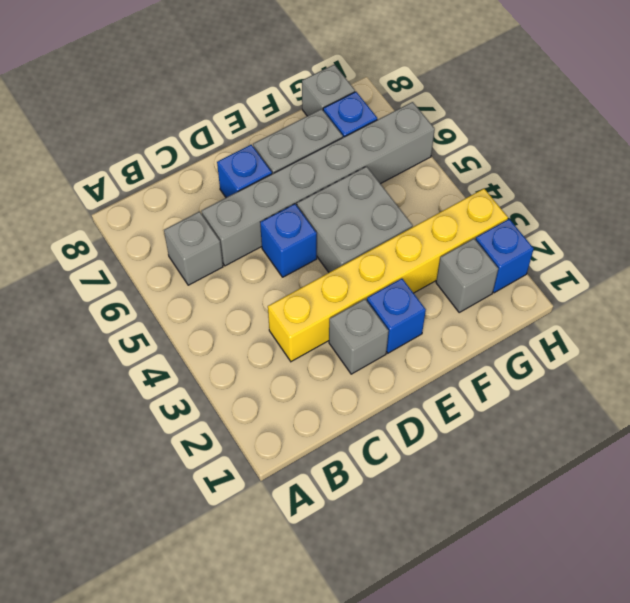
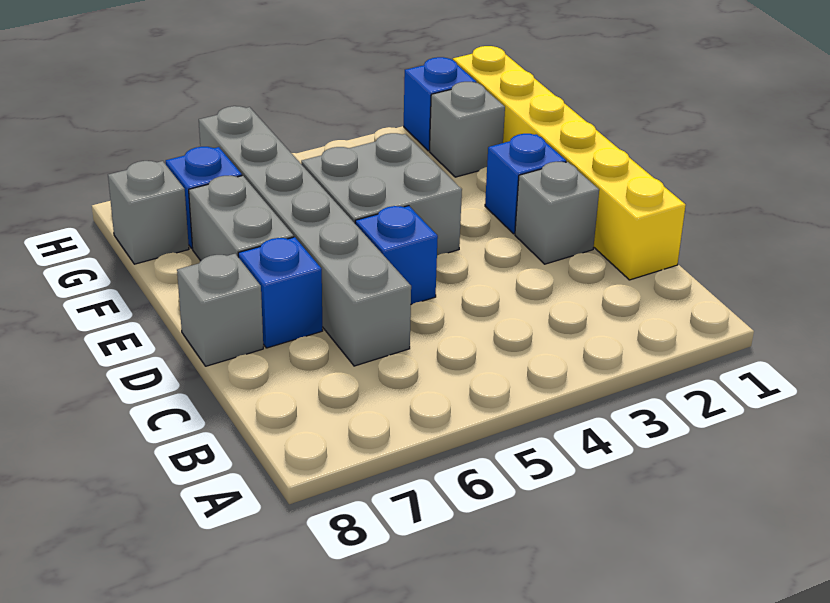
grey brick B6 level 1 -> grey brick D8 level 1
yellow brick C3:H3 level 1 -> yellow brick C1:H1 level 1

